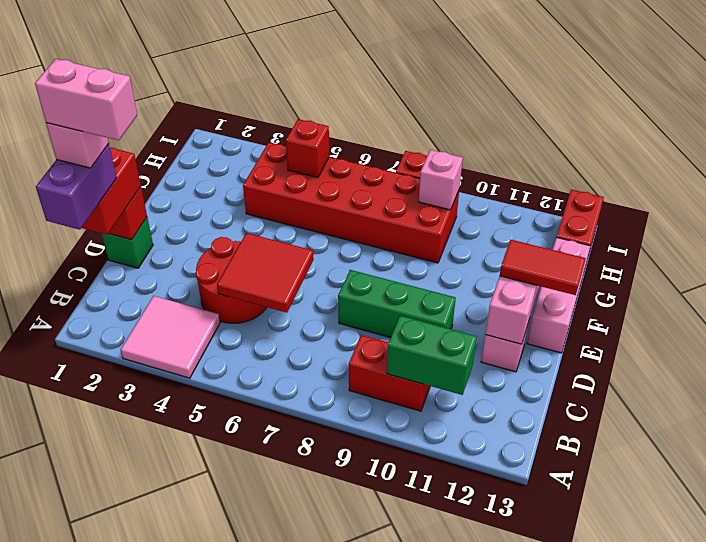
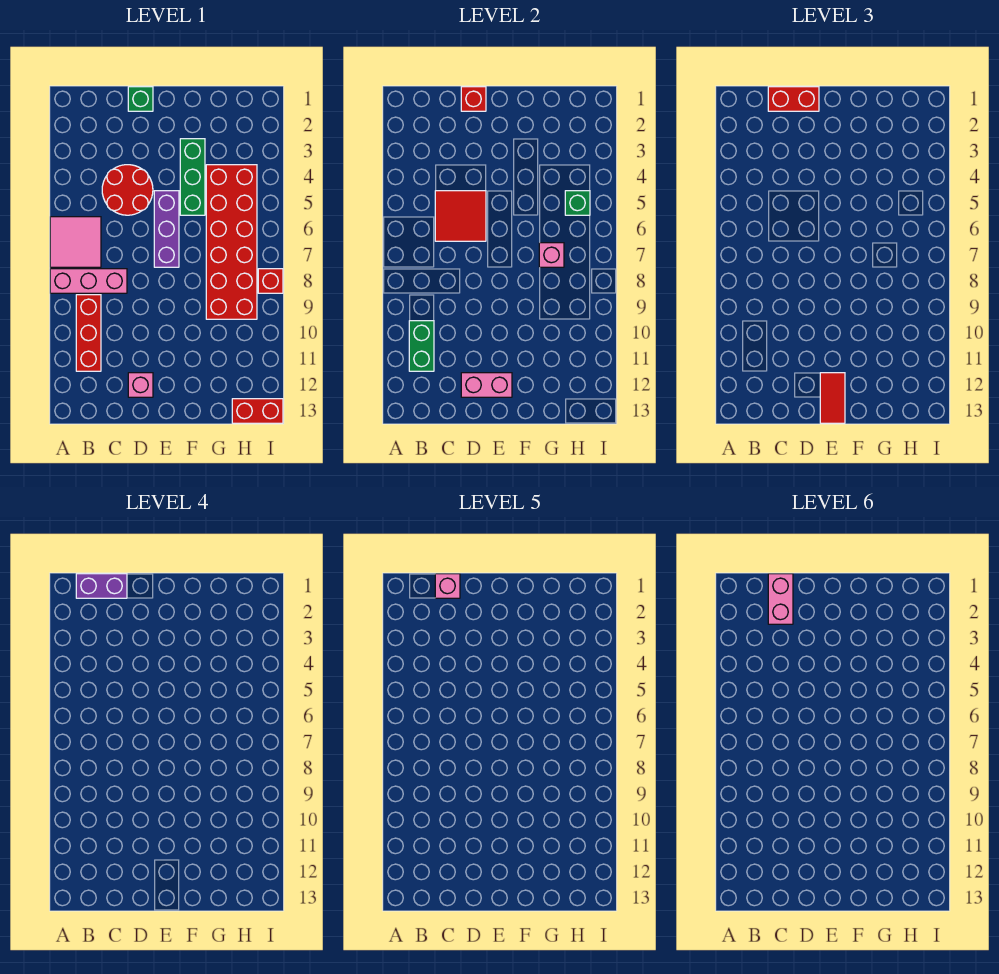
pink tile A3:B4 level 1 -> pink tile A6:B7 level 1
red brick B9:B10 level 1 -> red brick B9:B11 level 1
green brick D8:D10 level 1 -> green brick F3:F5 level 1
none -> purple brick E5:E7 level 1
pink brick E13:G13 level 1 -> pink brick A8:C8 level 1
red brick H5 level 2 -> green brick H5 level 2
pink brick H9 level 2 -> pink brick G7 level 2

